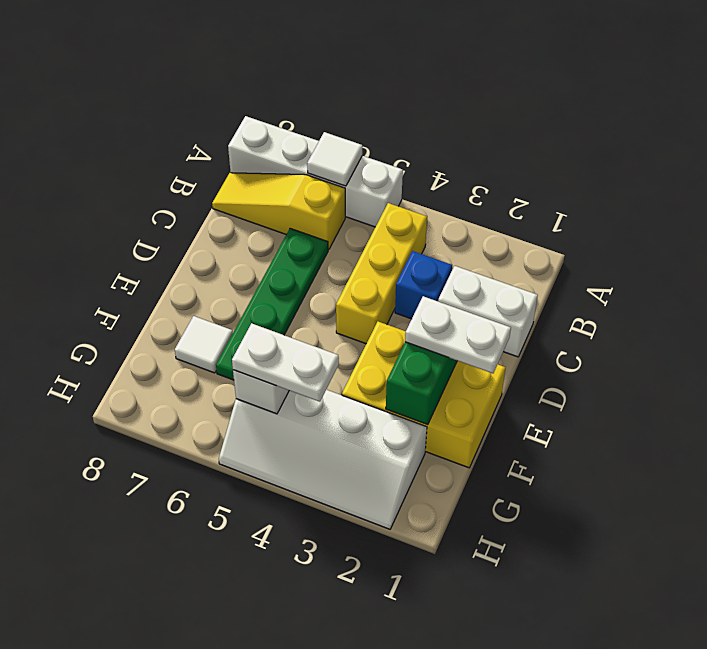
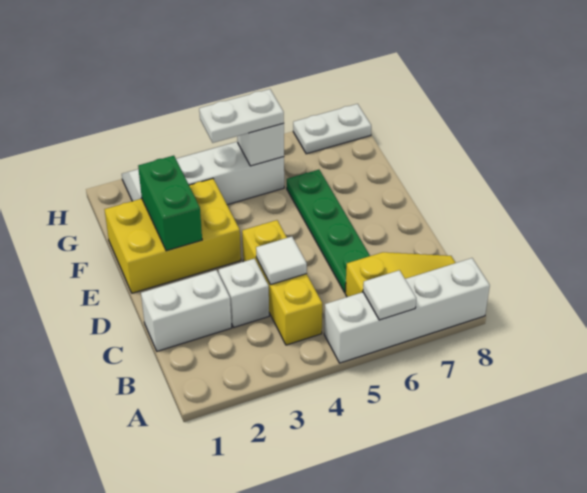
blue brick C3 level 1 -> white brick C3 level 1
white plate E1:E2 level 3 -> white plate H7:H8 level 1
white tile F7 level 1 -> white tile C4 level 2

